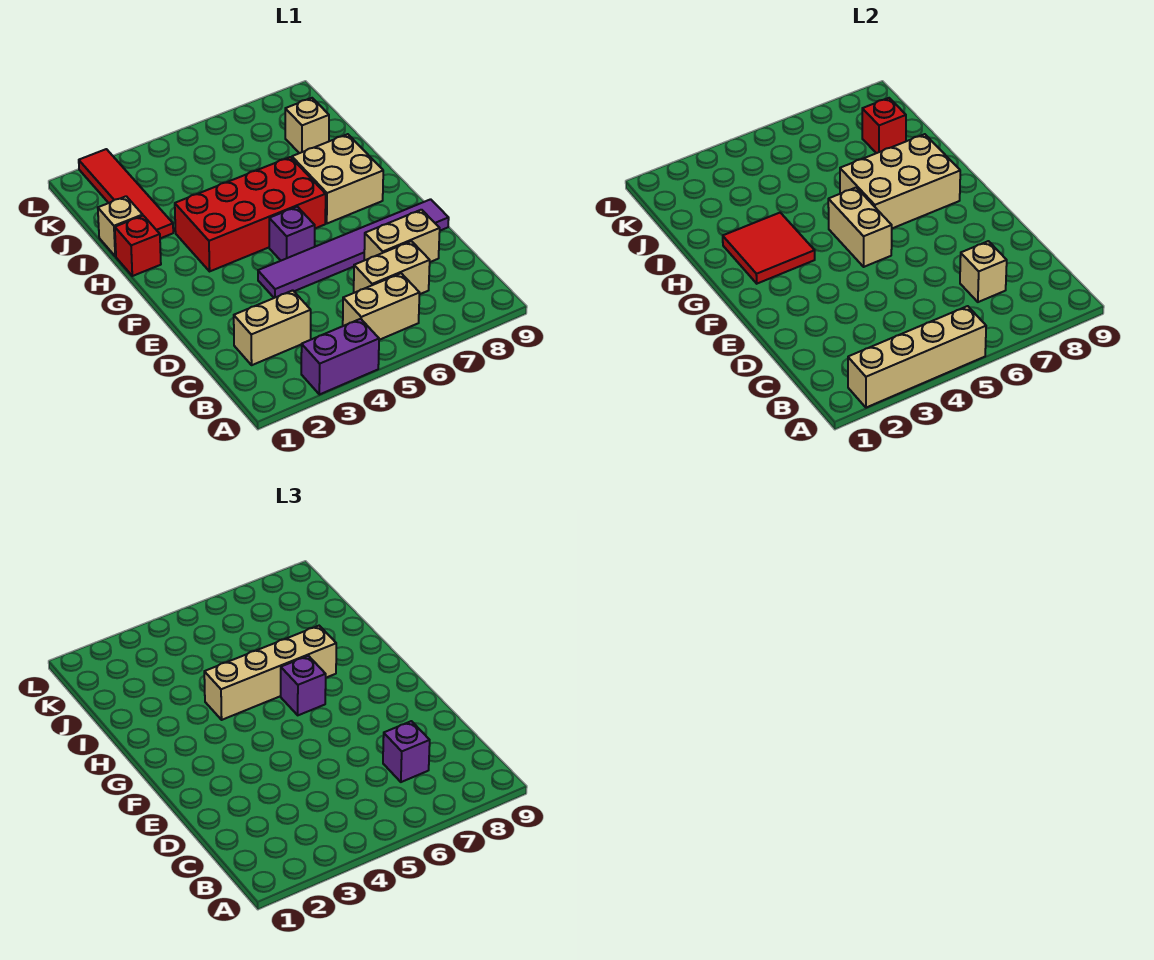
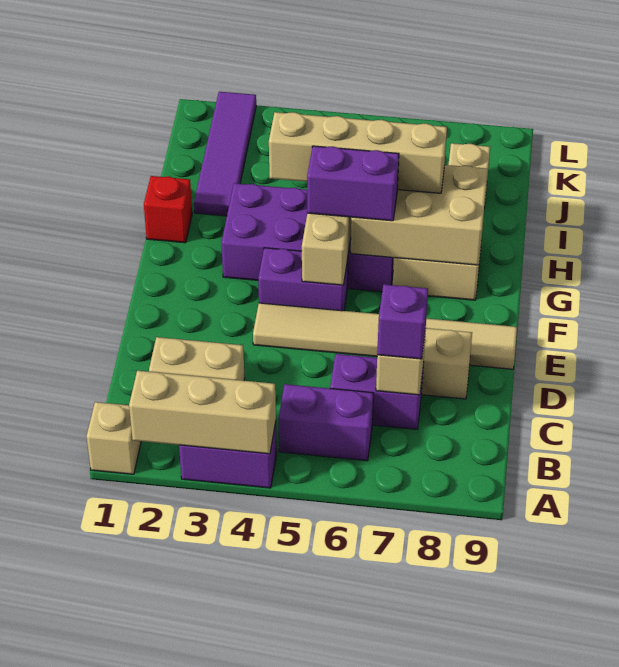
tan brick A2:A5 level 2 -> tan brick A2:A4 level 2
tan brick B5:B6 level 1 -> purple brick B5:B6 level 1
tan brick C6:C7 level 1 -> purple brick C6:C7 level 1
purple tile E4:E9 level 1 -> tan tile E4:E9 level 1
purple brick F5 level 1 -> purple brick F4:F5 level 1
red tile G2:H3 level 2 -> none
red brick G3:H6 level 1 -> purple brick G3:H6 level 1
purple brick G6 level 3 -> purple brick G5:G6 level 3
tan brick I1 level 1 -> tan brick A1 level 1
red tile I2:L2 level 1 -> purple tile I2:L2 level 1
red brick J8 level 2 -> none

